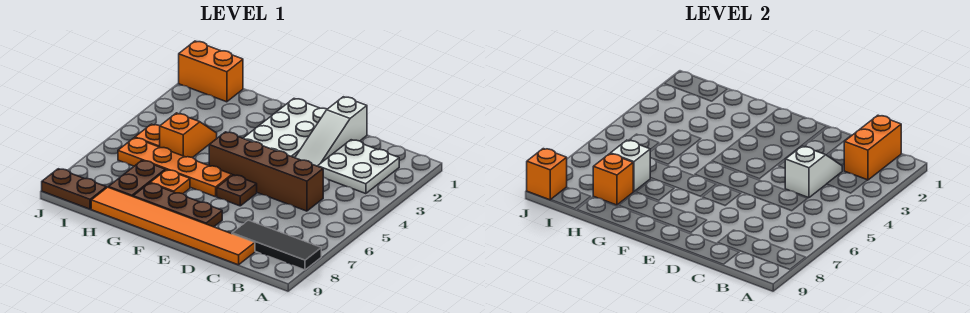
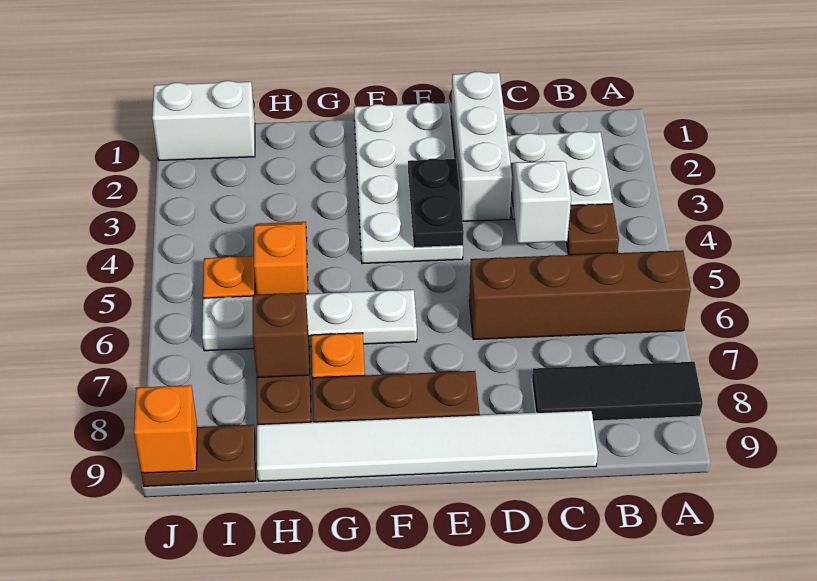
orange brick B1:B2 level 2 -> none
brown brick C5:F5 level 1 -> brown brick A6:D6 level 1
orange tile C9:H9 level 1 -> white tile C9:H9 level 1
white slope D1:D3 level 1 top 1 -> white brick D1:D3 level 1
none -> black plate E3:E4 level 2
brown plate E6 level 1 -> brown plate B4 level 1
orange plate F6:I6 level 1 -> white plate F6:I6 level 1
white brick H7 level 2 -> brown brick H7 level 2
orange brick H8 level 2 -> none
orange brick I1:J1 level 1 -> white brick I1:J1 level 1

